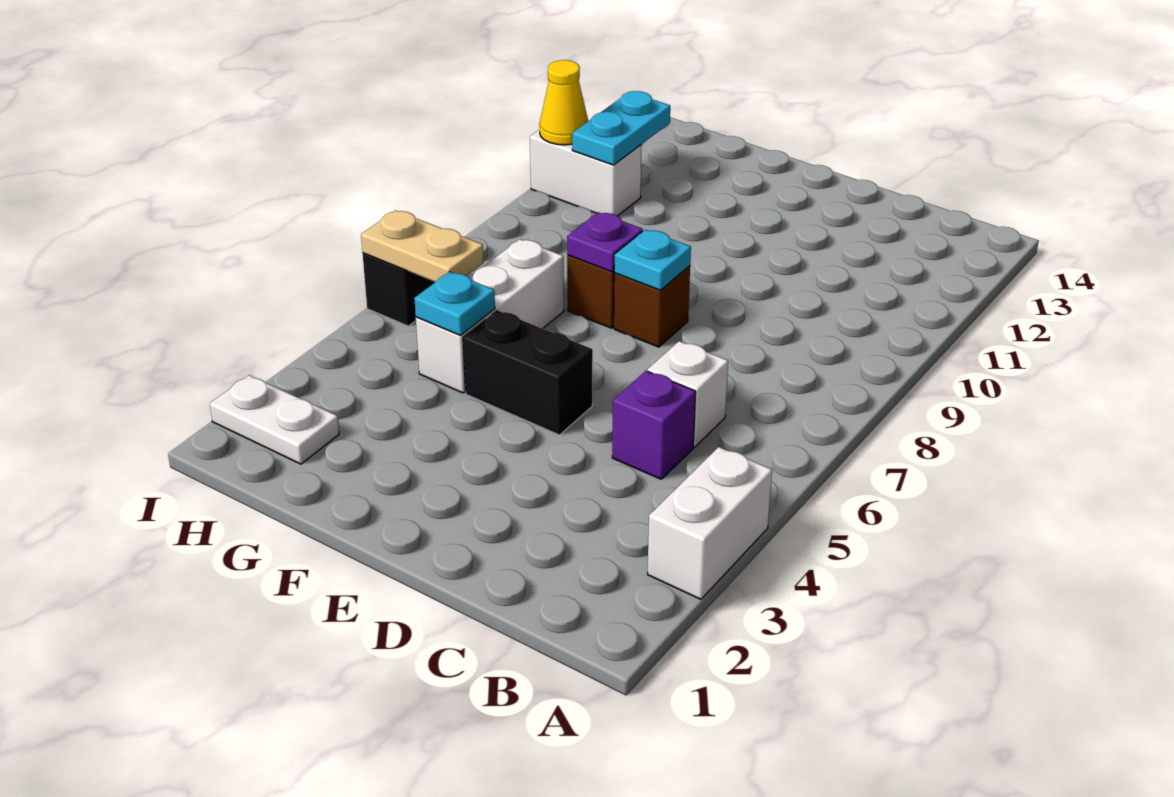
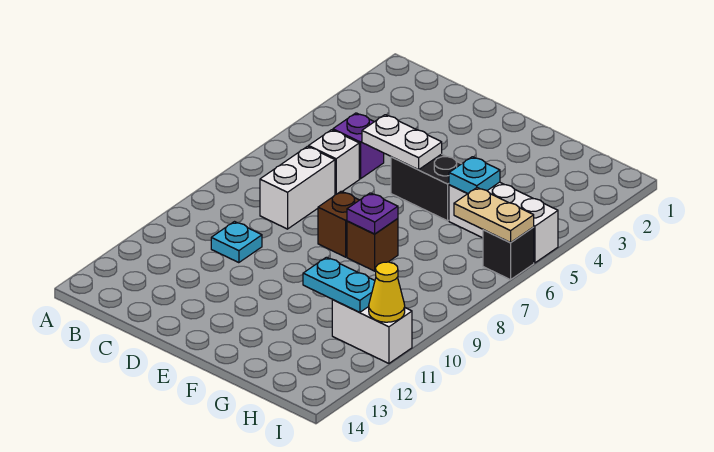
white brick A3:A4 level 1 -> white brick C7:C8 level 1
cyan plate E8 level 2 -> cyan plate C10 level 1
white brick G5:G7 level 1 -> white brick G5:I5 level 1
white plate H2:I2 level 1 -> white plate D5:E5 level 2
cyan plate H11:H12 level 2 -> cyan plate G11:H11 level 2

